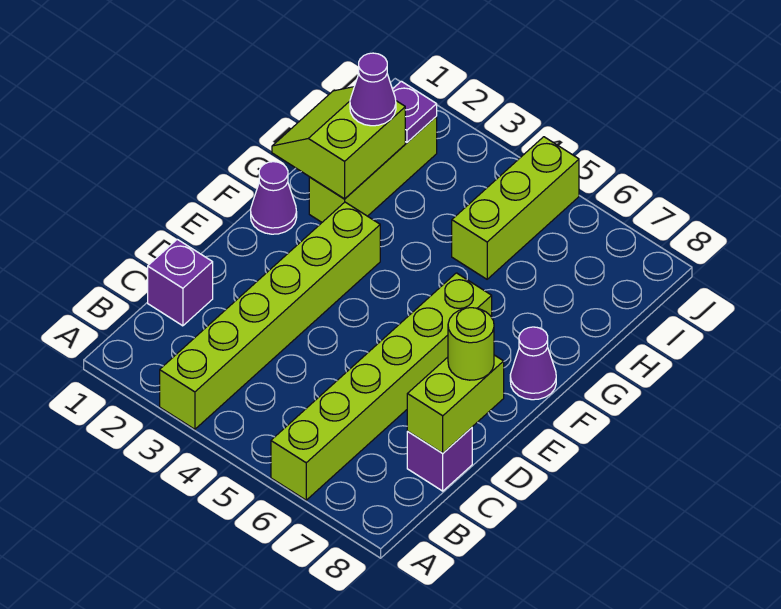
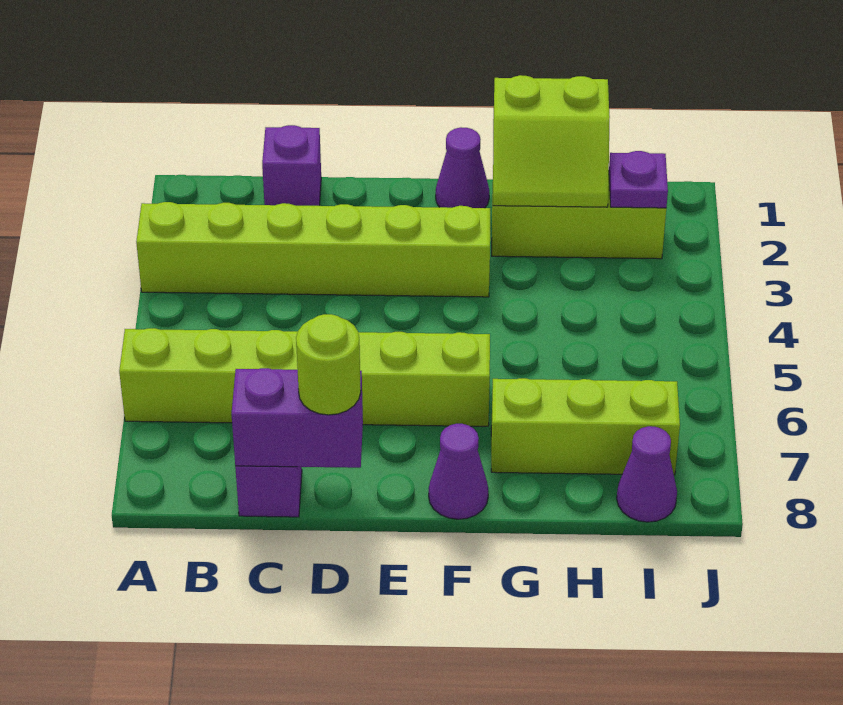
lime brick C8:D8 level 2 -> purple brick C8:D8 level 2
lime slope G1:H2 level 2 top 2 -> lime slope G1:H2 level 2 top 1
purple cone H2 level 3 -> purple cone I8 level 1
lime brick H5:J5 level 1 -> lime brick G7:I7 level 1

